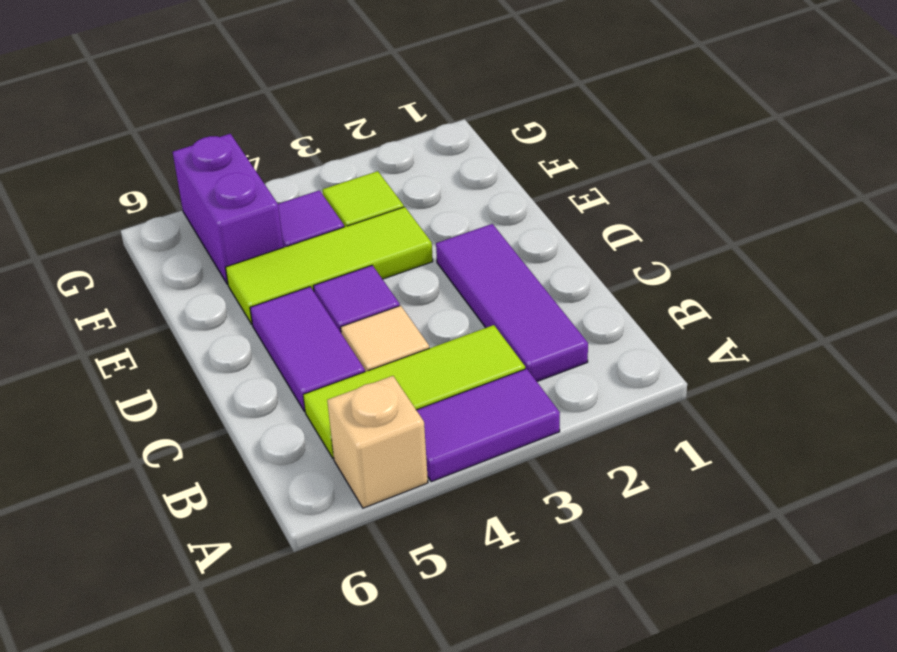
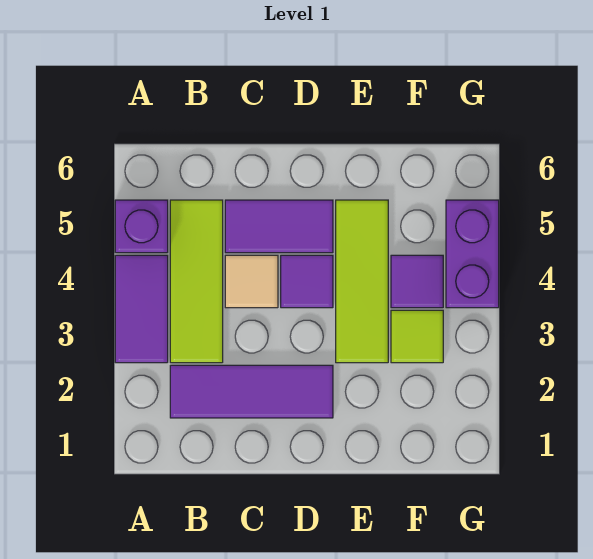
tan brick A5 level 1 -> purple brick A5 level 1
purple brick F5:G5 level 1 -> purple brick G4:G5 level 1

